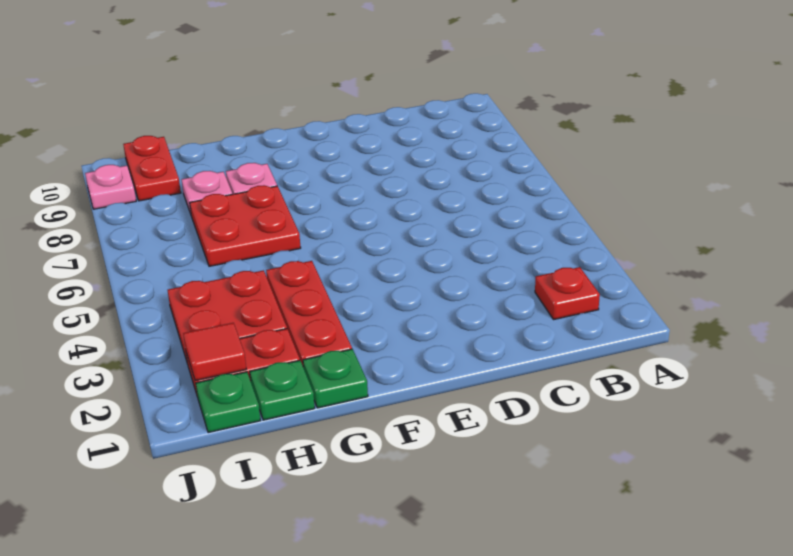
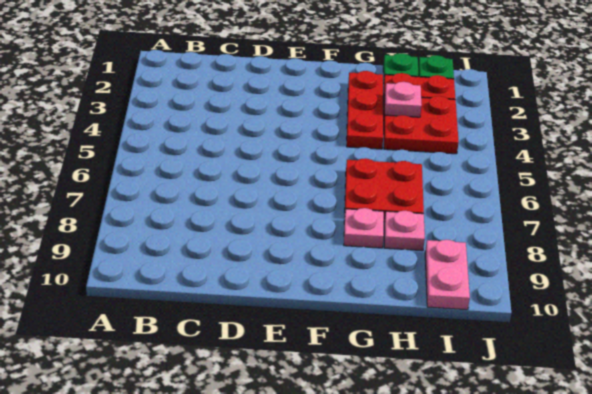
red plate B2 level 1 -> none
green plate G1 level 1 -> none
red tile I2 level 2 -> none
red plate I9:I10 level 1 -> pink plate I9:I10 level 1
pink plate J9 level 1 -> pink plate H3 level 2

